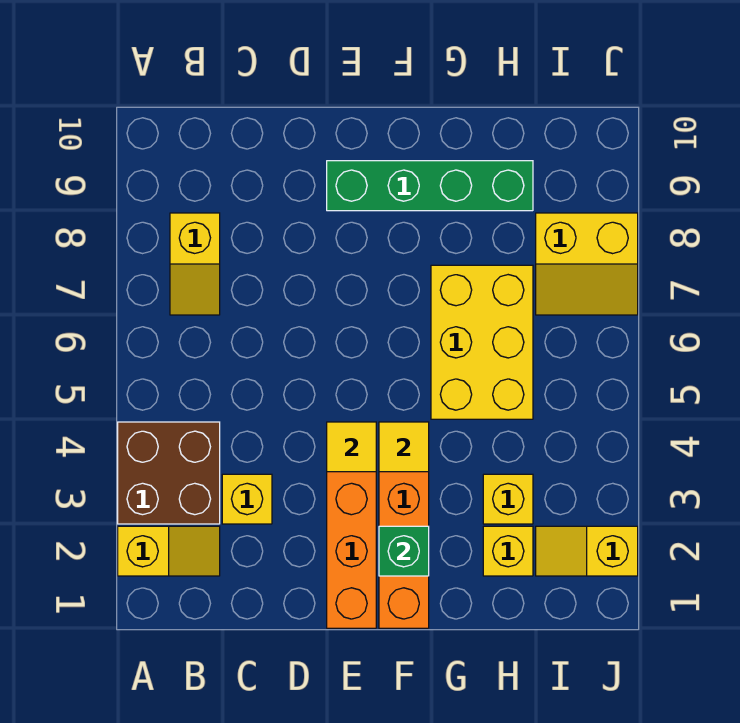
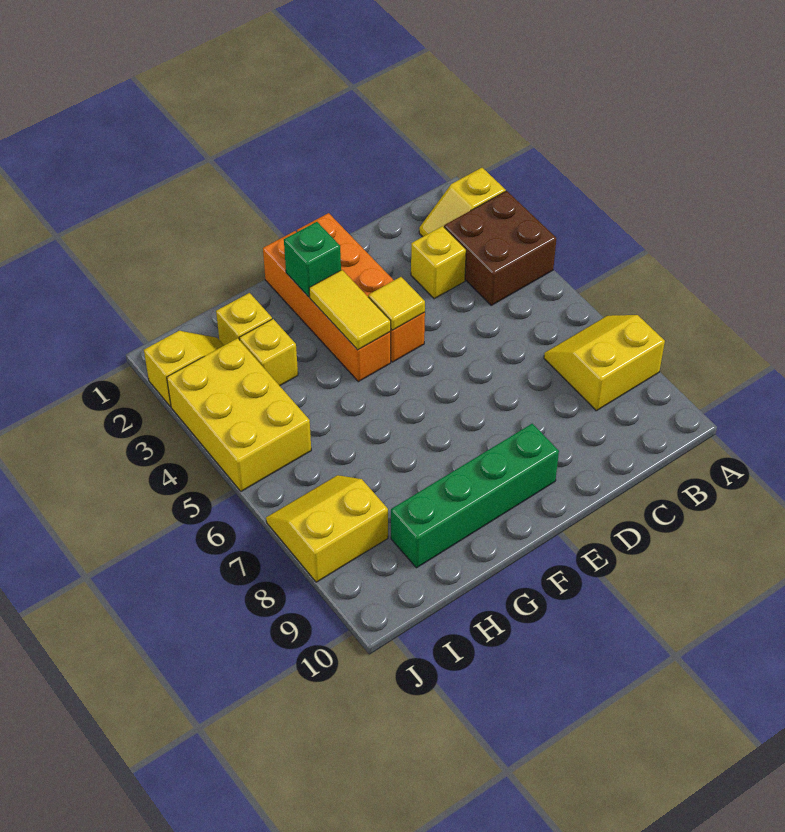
yellow slope B7:B8 level 1 top 8 -> yellow slope A7:B8 level 1 top 8
yellow tile F4 level 2 -> yellow tile F3:F4 level 2
yellow brick G5:H7 level 1 -> yellow brick I3:J5 level 1

